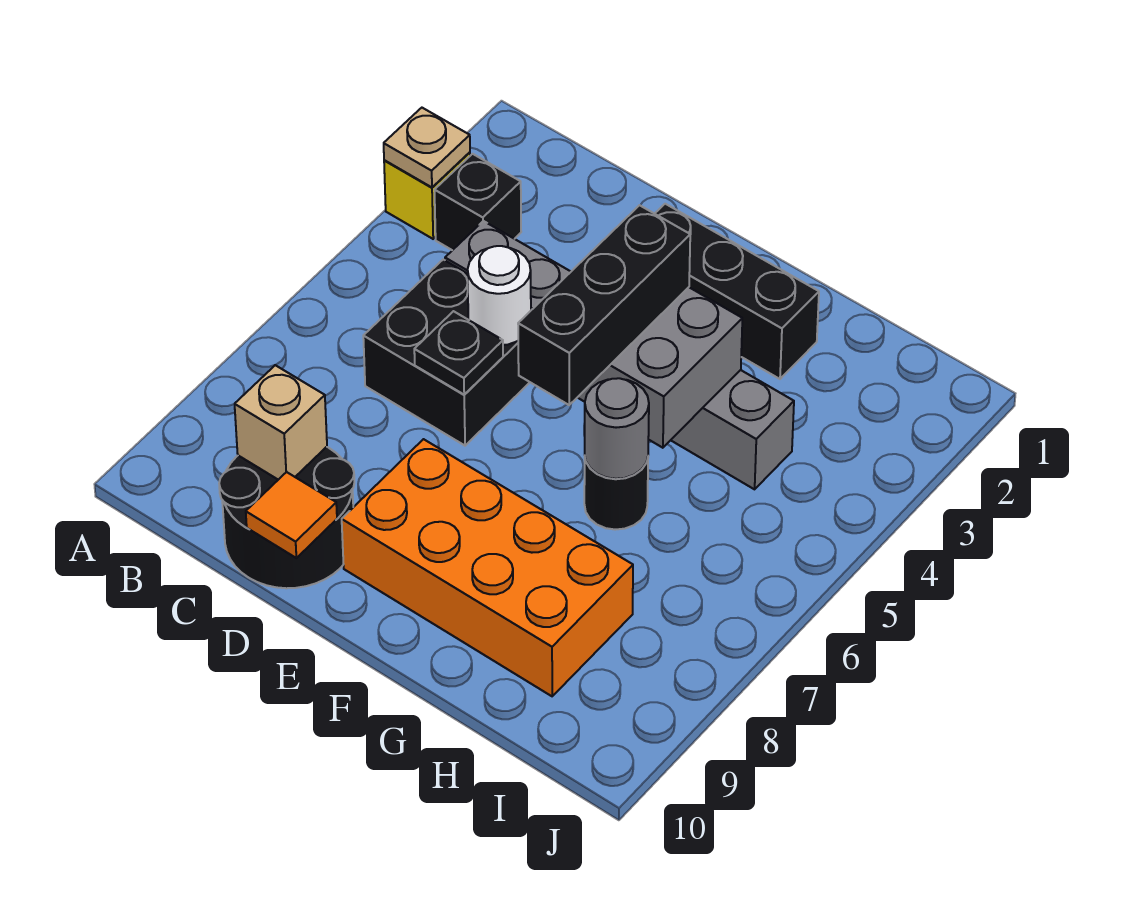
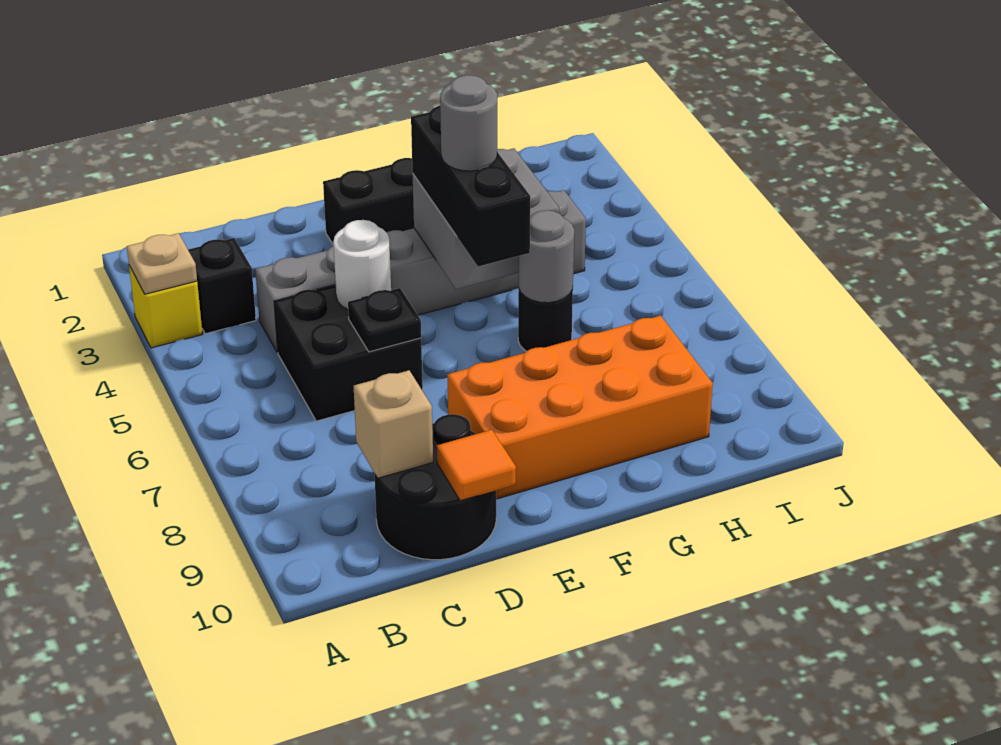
none -> grey round brick F5 level 4

